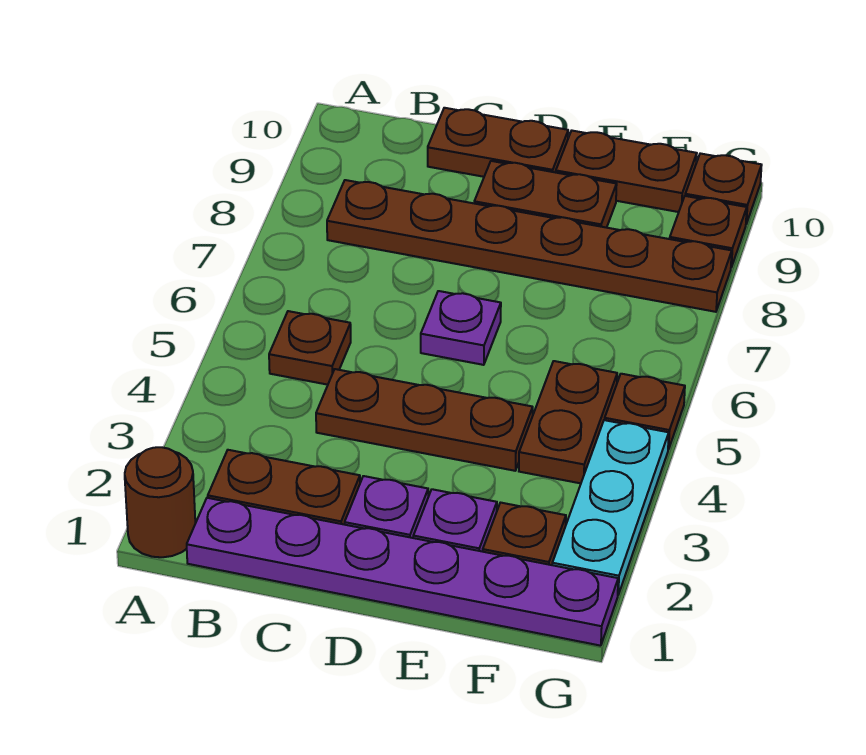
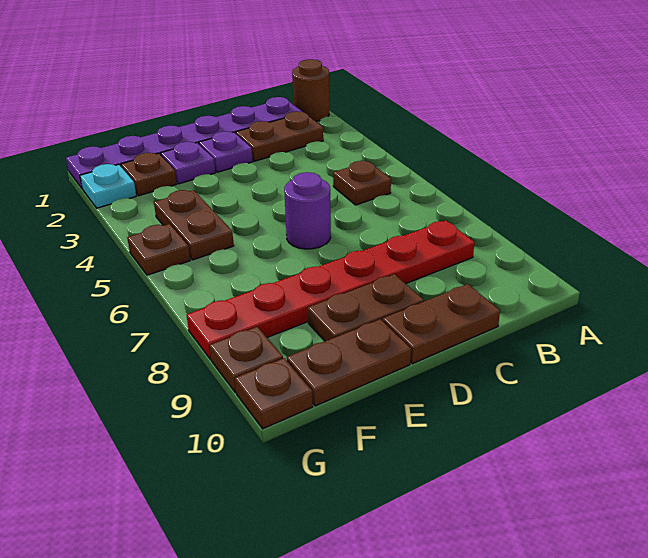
brown plate B8:G8 level 1 -> red plate B8:G8 level 1
brown plate C4:E4 level 1 -> none
purple plate D6 level 1 -> purple round brick D6 level 1
cyan plate G2:G4 level 1 -> cyan plate G2 level 1

